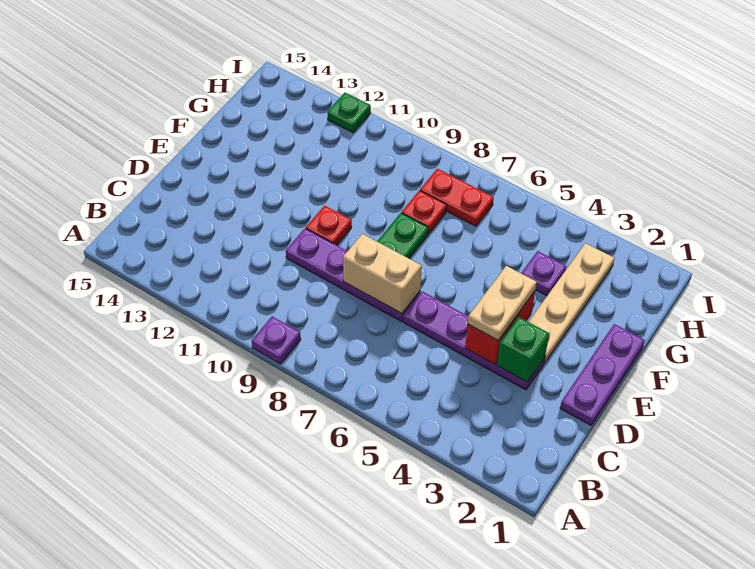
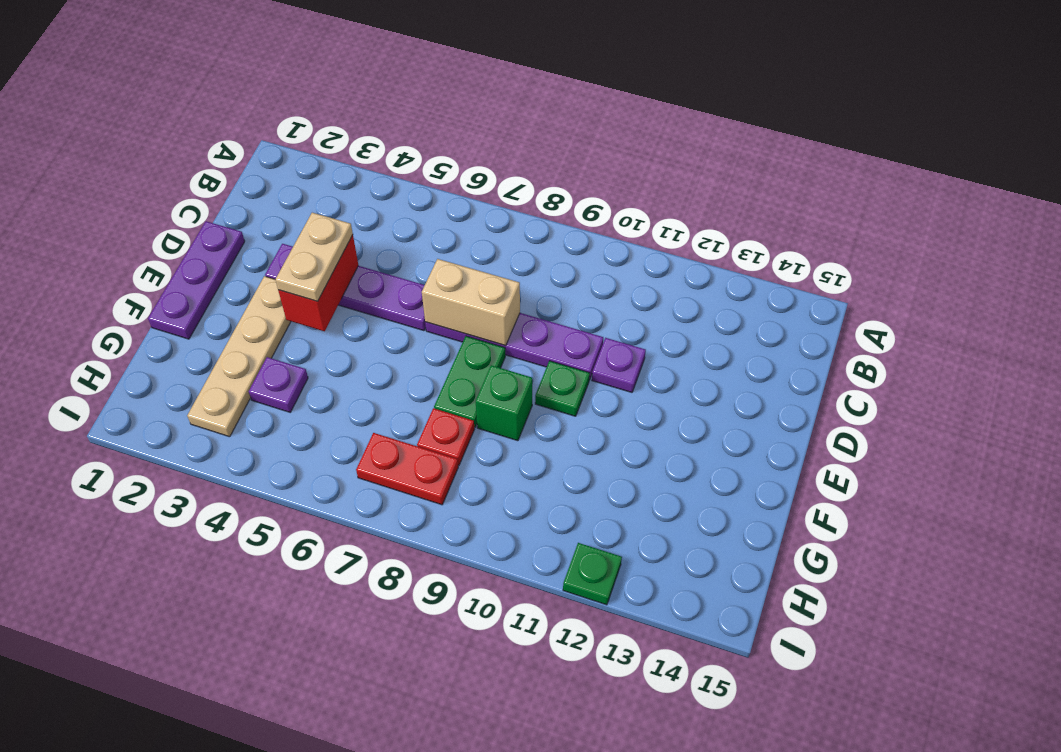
purple plate A9 level 1 -> purple plate D11 level 1
green brick D3 level 2 -> green brick F9 level 1
red plate E10 level 1 -> green plate E10 level 1

